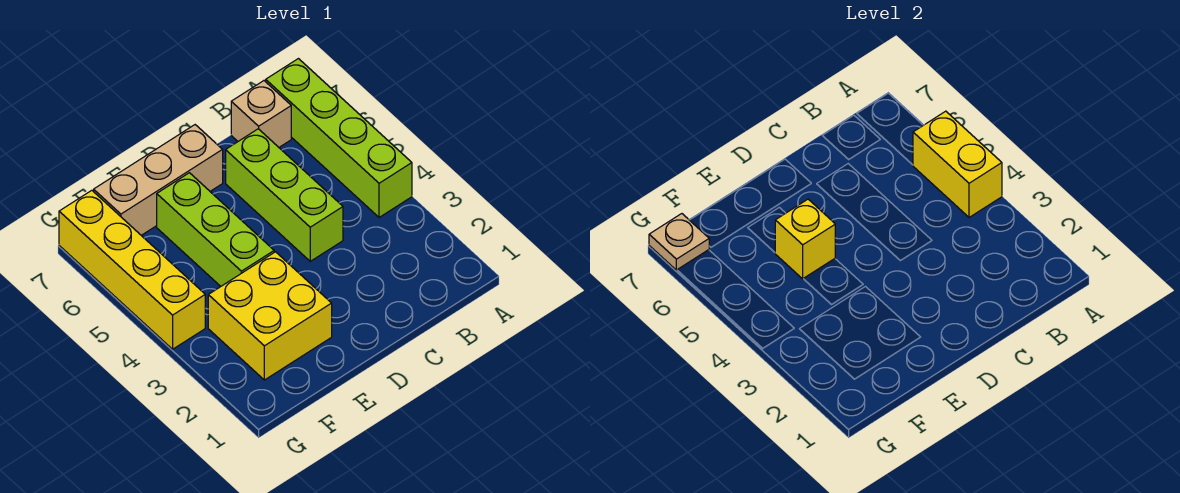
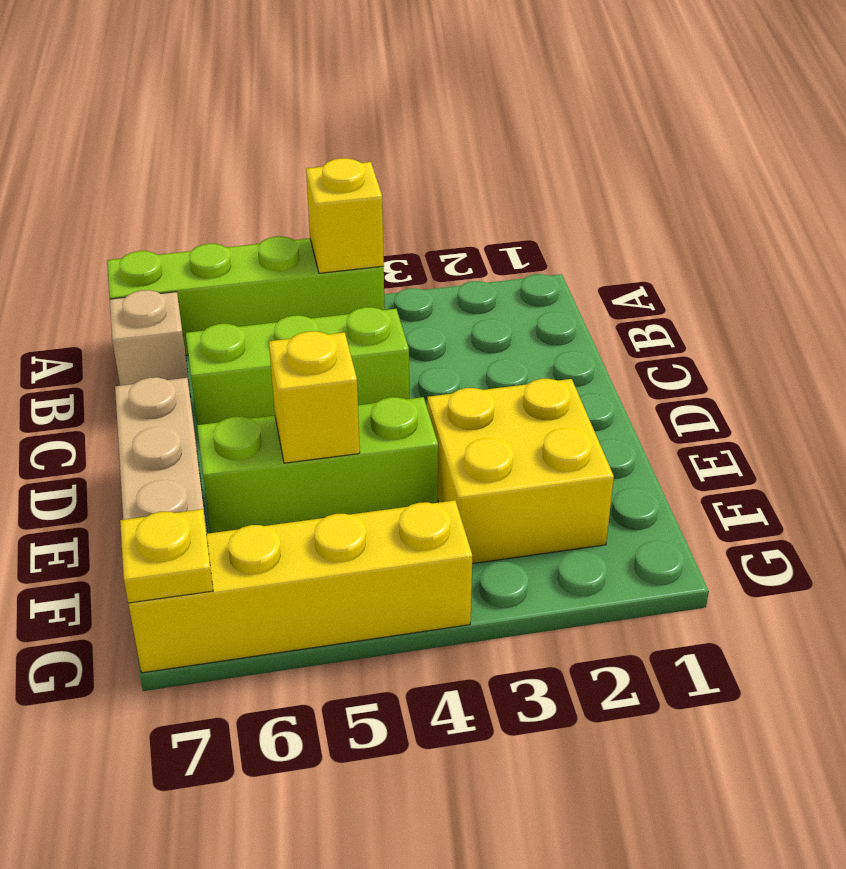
yellow brick A4:A5 level 2 -> yellow brick A4 level 2
tan plate G7 level 2 -> yellow plate G7 level 2

